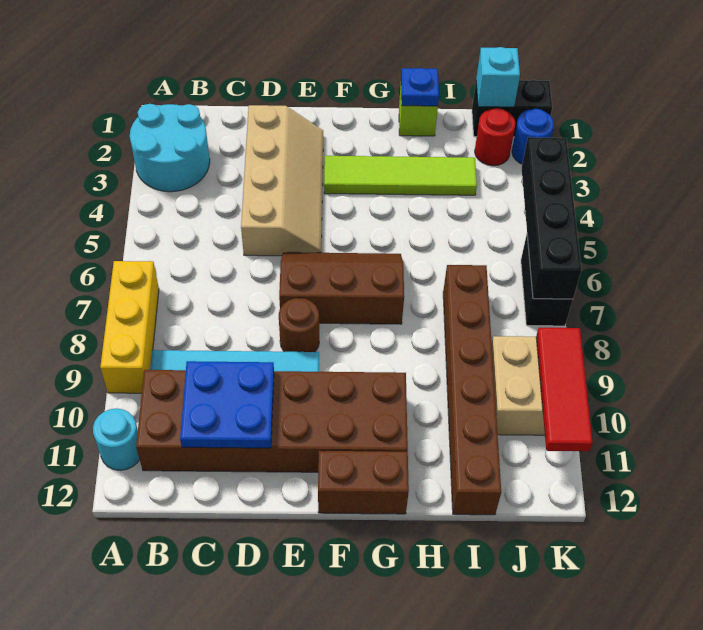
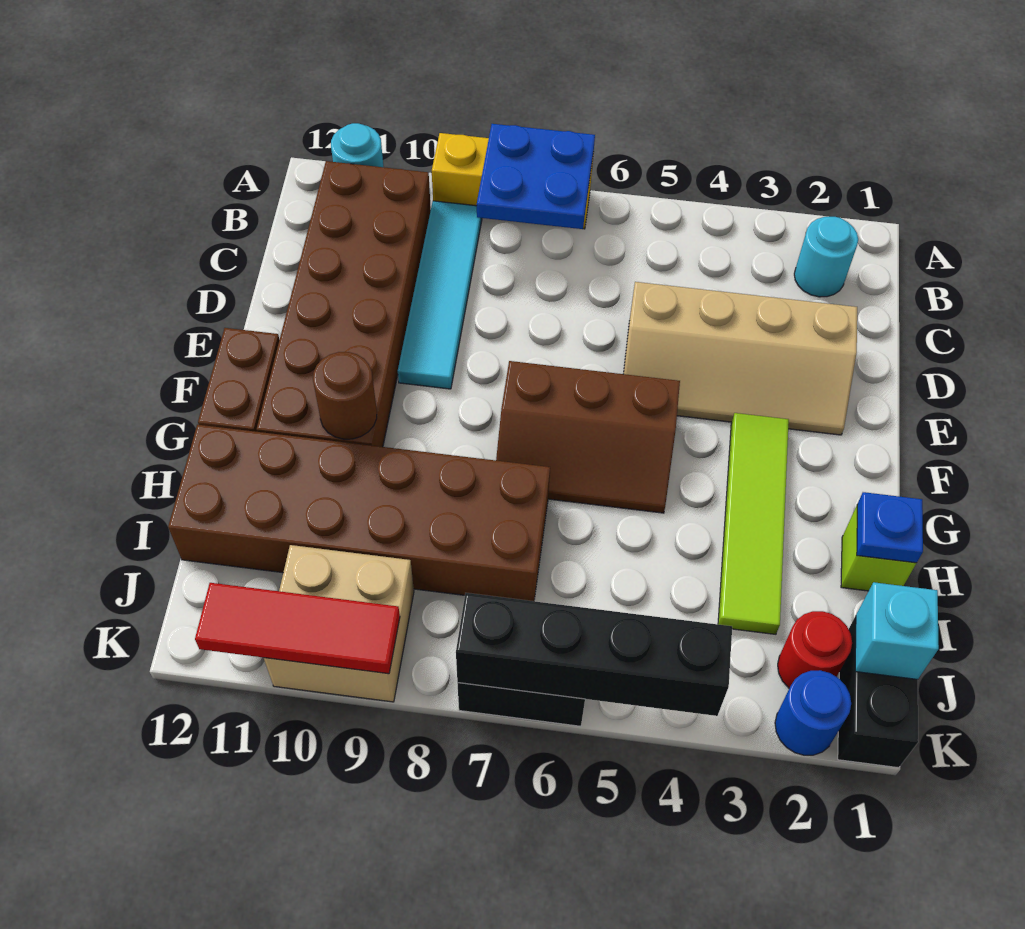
cyan round brick A2:B3 level 1 -> cyan round brick B2 level 1
blue plate C10:D11 level 2 -> blue plate A7:B8 level 2
brown slope E6:G7 level 1 top 7 -> brown slope F5:G7 level 1 top F
brown round brick E8 level 1 -> brown round brick G10 level 2
brown brick I7:I12 level 1 -> brown brick H7:I12 level 1

